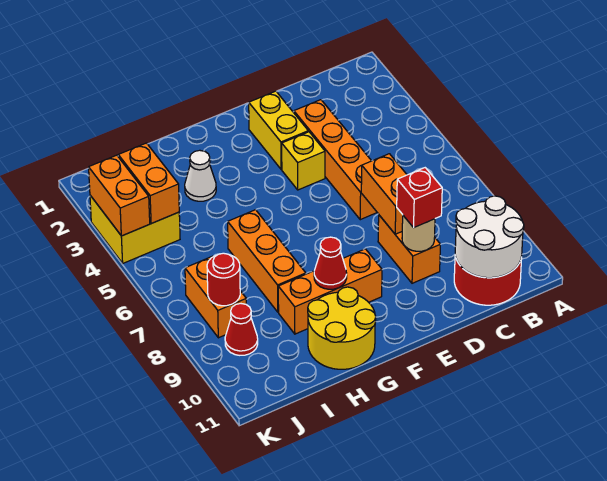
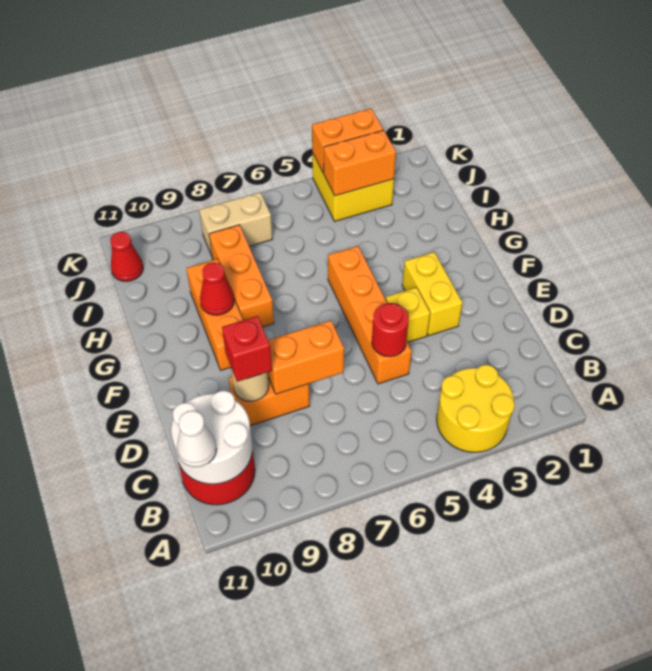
orange brick D3:D6 level 1 -> orange brick D5:G5 level 1
yellow brick E2:E3 level 1 -> yellow brick E3:F3 level 1
yellow round brick G10:H11 level 1 -> yellow round brick A3:B4 level 1
white cone H3 level 1 -> white cone B11 level 3
orange brick H6:H8 level 1 -> orange brick G8:I8 level 1
orange brick J7:J8 level 1 -> tan brick J7:J8 level 1
red round brick J8 level 2 -> red round brick D5 level 2
red cone J9 level 1 -> red cone J11 level 1

